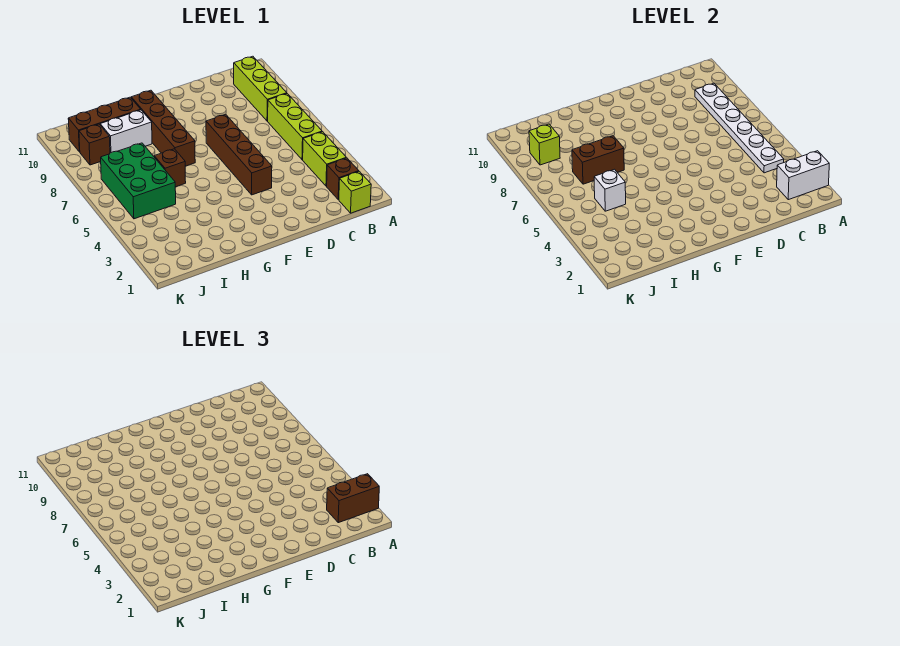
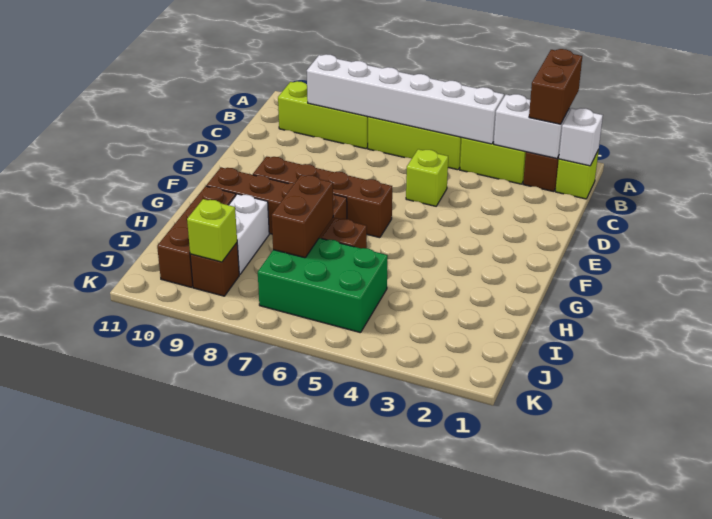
white brick A2:B2 level 2 -> white brick B2:B3 level 2
white plate B4:B9 level 2 -> white brick B4:B9 level 2
none -> lime brick D5 level 1
brown brick E4:E7 level 1 -> brown brick F6:F9 level 1
white brick I5 level 2 -> white brick B1 level 2

